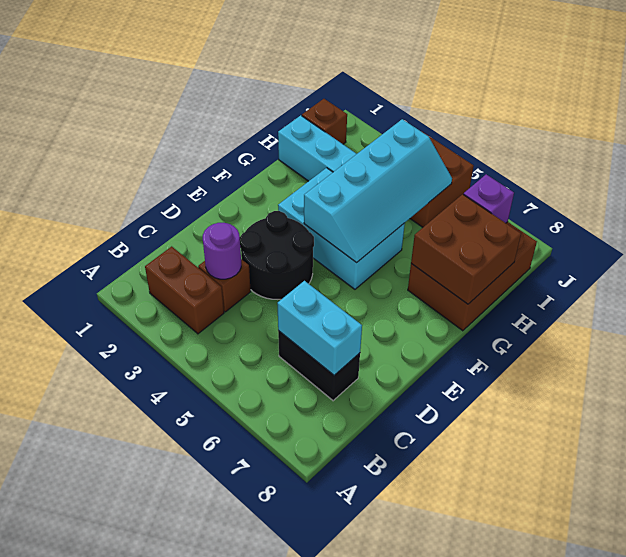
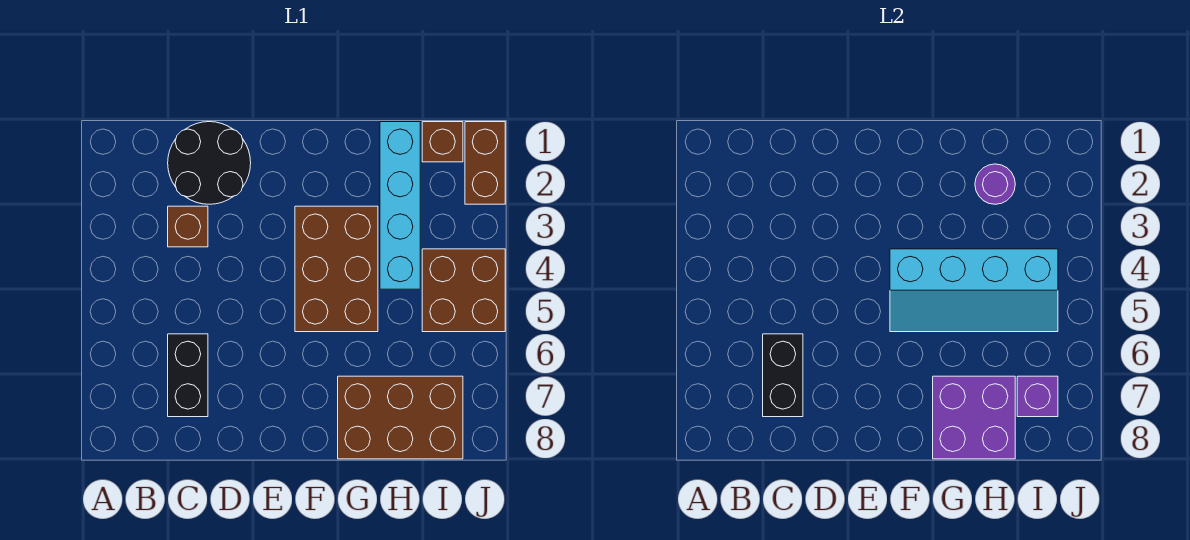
brown brick B2:B3 level 1 -> brown brick J1:J2 level 1
purple round brick C3 level 2 -> purple round brick H2 level 2
cyan brick C6:C7 level 2 -> black brick C6:C7 level 2
black round brick D3:E4 level 1 -> black round brick C1:D2 level 1
cyan brick F3:G5 level 1 -> brown brick F3:G5 level 1
brown brick G7:H8 level 2 -> purple brick G7:H8 level 2

